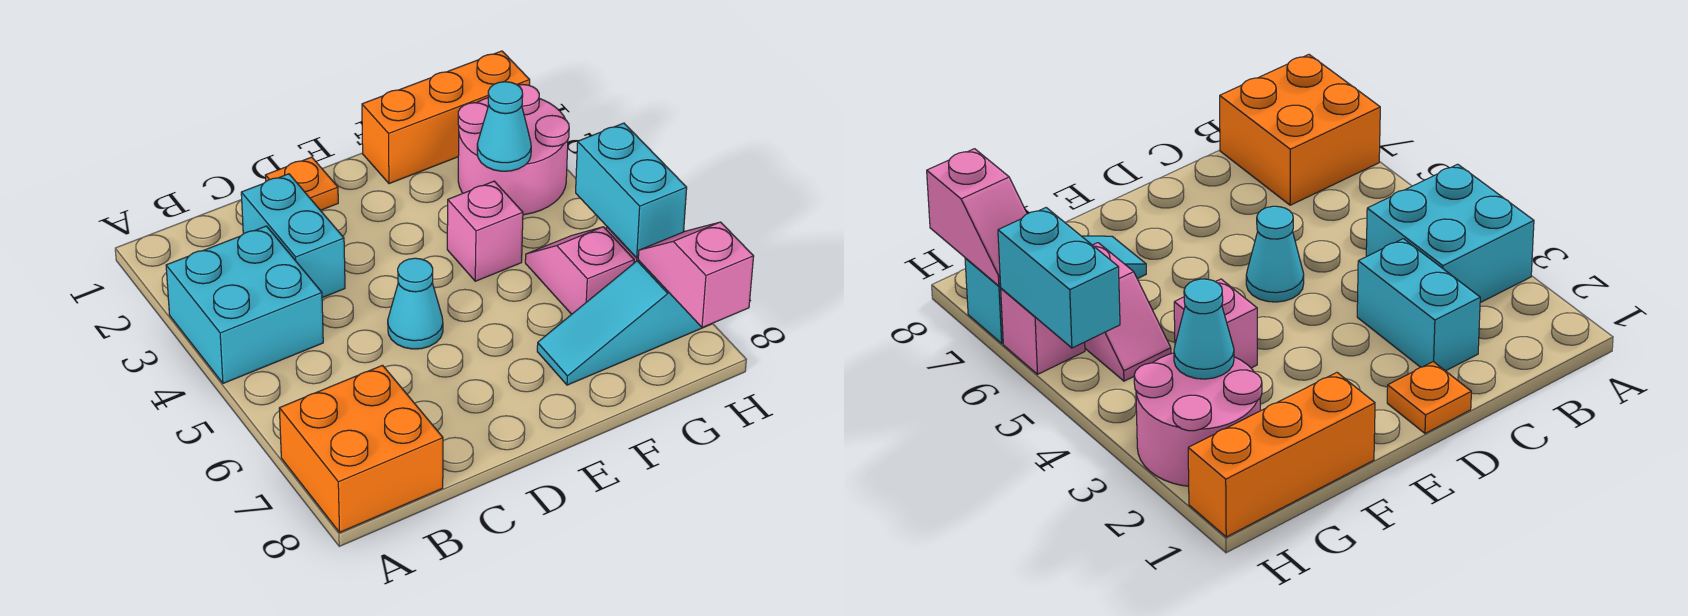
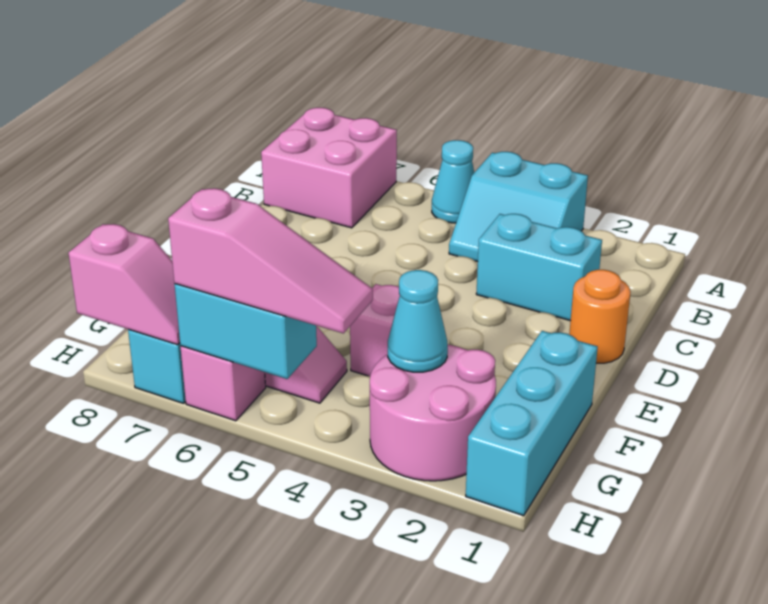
cyan brick A3:B4 level 1 -> cyan slope A3:B4 level 1 top A
orange brick A7:B8 level 1 -> pink brick A7:B8 level 1
orange plate D1 level 1 -> orange round brick D1 level 1
cyan cone D5 level 1 -> cyan cone A5 level 1
orange brick F1:H1 level 1 -> cyan brick F1:H1 level 1
none -> pink slope H4:H6 level 3 top 6

